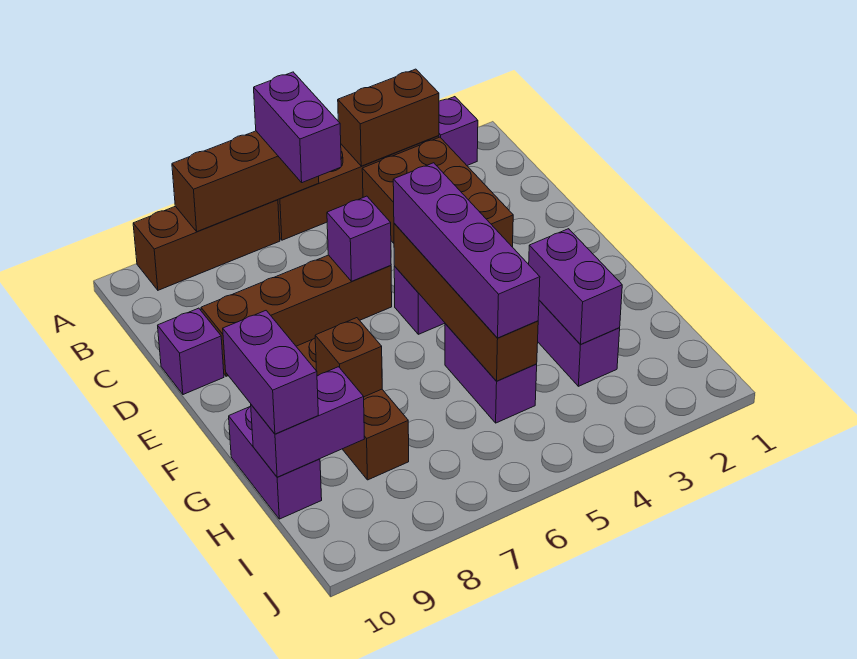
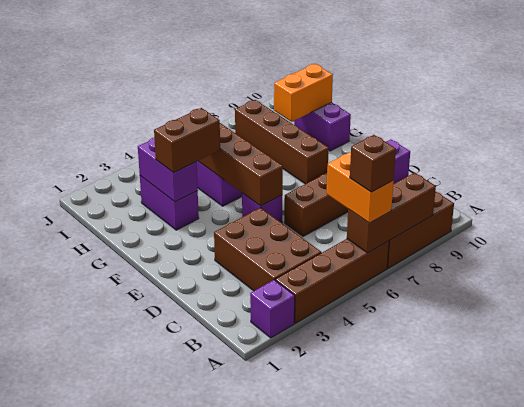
brown brick A3:A4 level 2 -> brown brick G3:G4 level 3
purple brick A6:B6 level 3 -> orange brick A6:B6 level 3
purple brick D6 level 2 -> none
purple brick E5:H5 level 3 -> none
brown brick F8:H8 level 1 -> brown brick F8:I8 level 1
brown brick G8 level 2 -> brown brick A6 level 4
purple brick G10:H10 level 3 -> none
purple brick H9:H10 level 2 -> orange brick H9:H10 level 2

